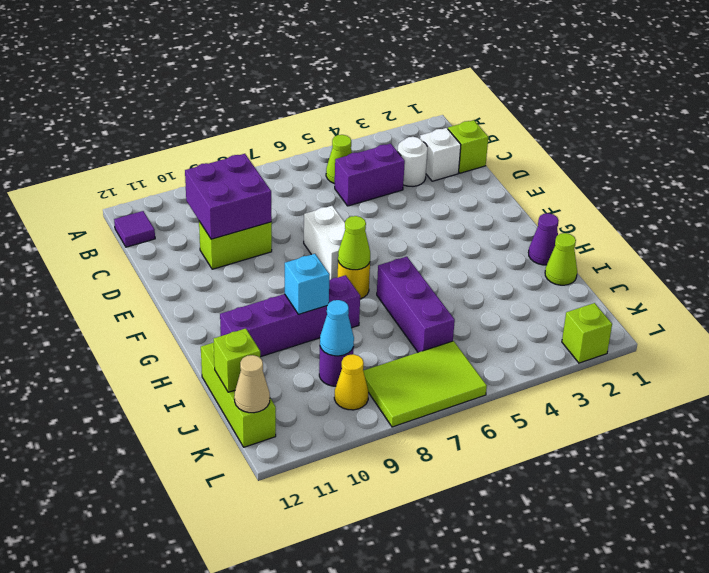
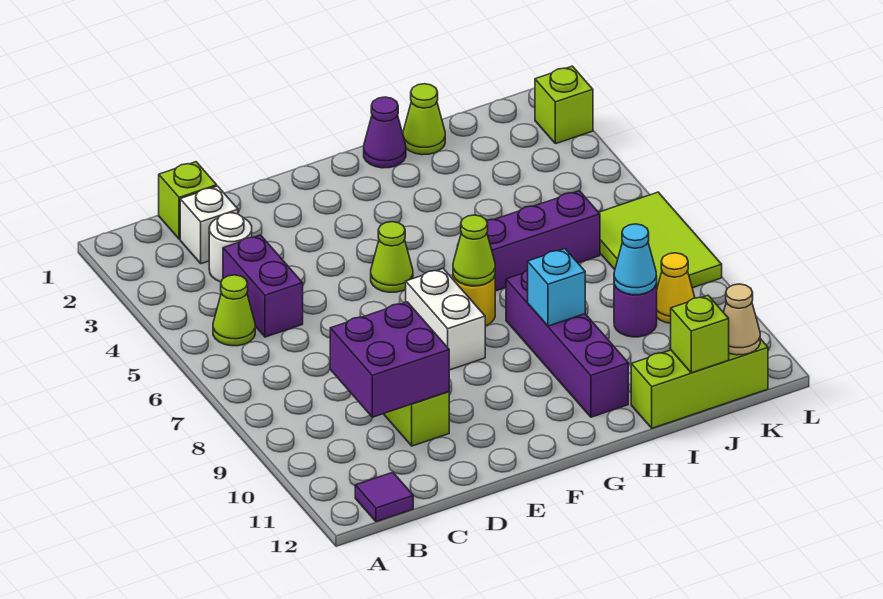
white brick E7:F7 level 1 -> white brick F7:F8 level 1
none -> lime cone F5 level 1

